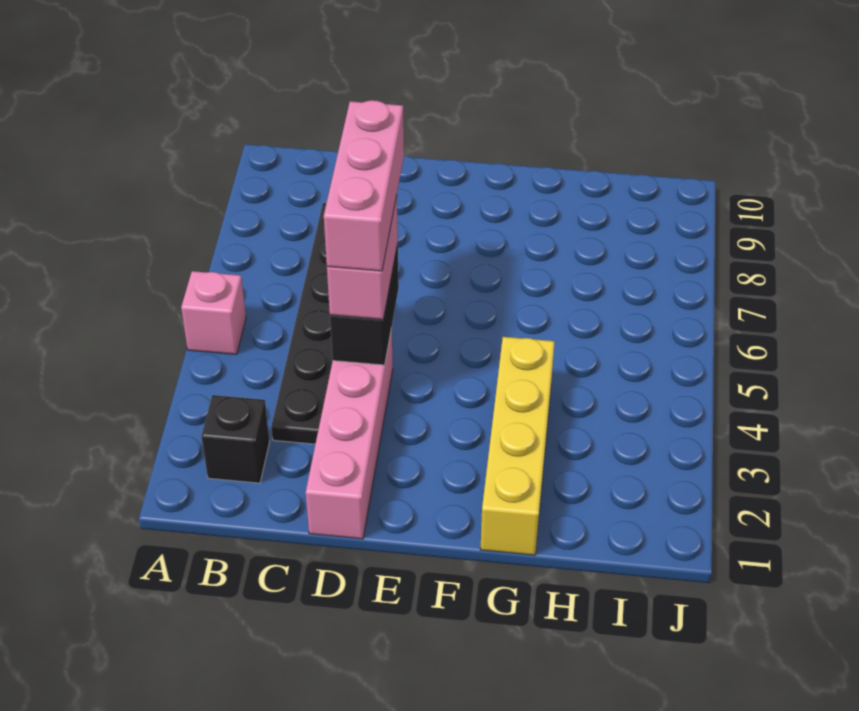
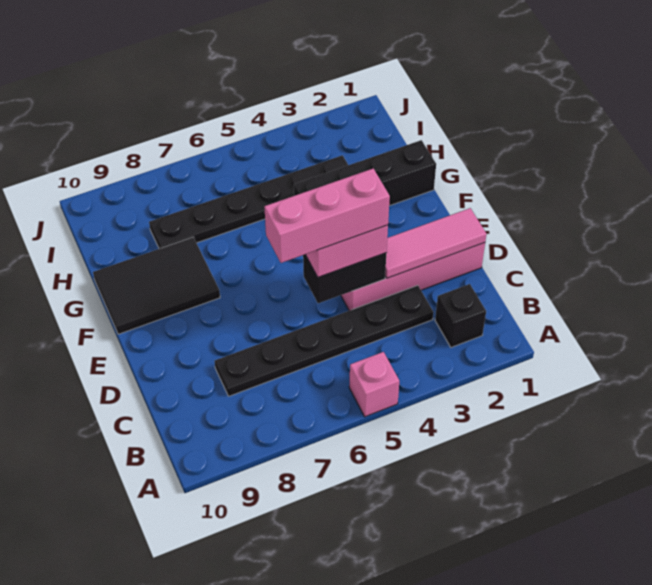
none -> pink tile D1:D3 level 2
none -> black tile F8:G10 level 1
yellow brick G1:G4 level 1 -> black brick G1:G4 level 1
none -> black plate H3:H8 level 1

